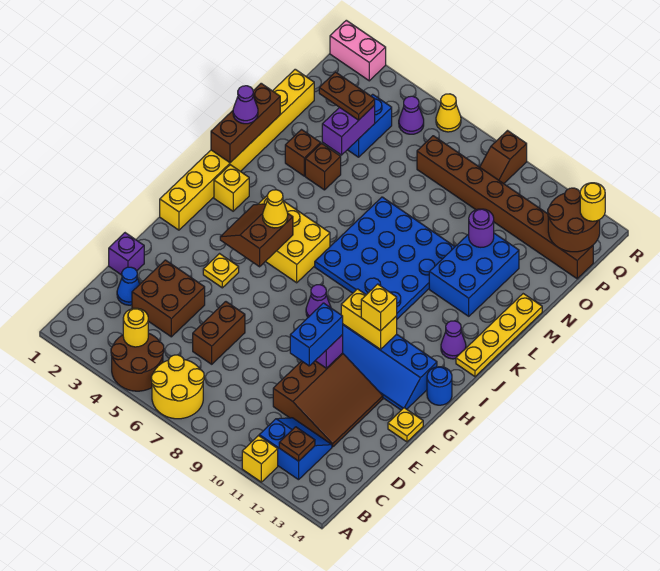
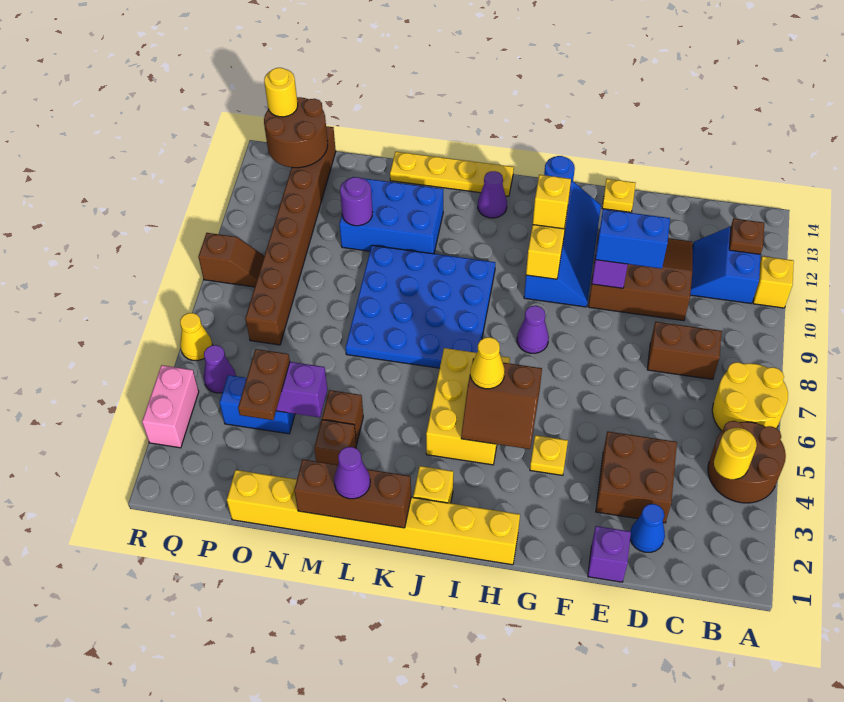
brown brick D6:E6 level 1 -> brown brick C8:D8 level 1
pink brick R1:R2 level 1 -> pink brick R3:R4 level 1

